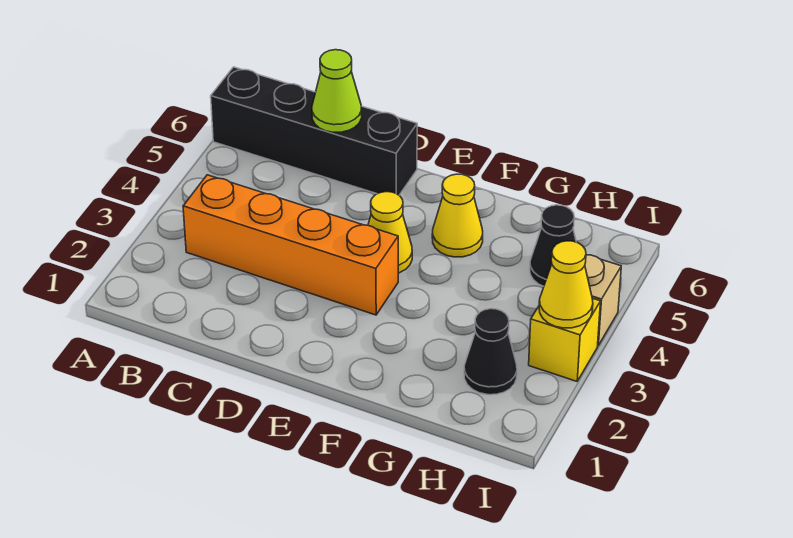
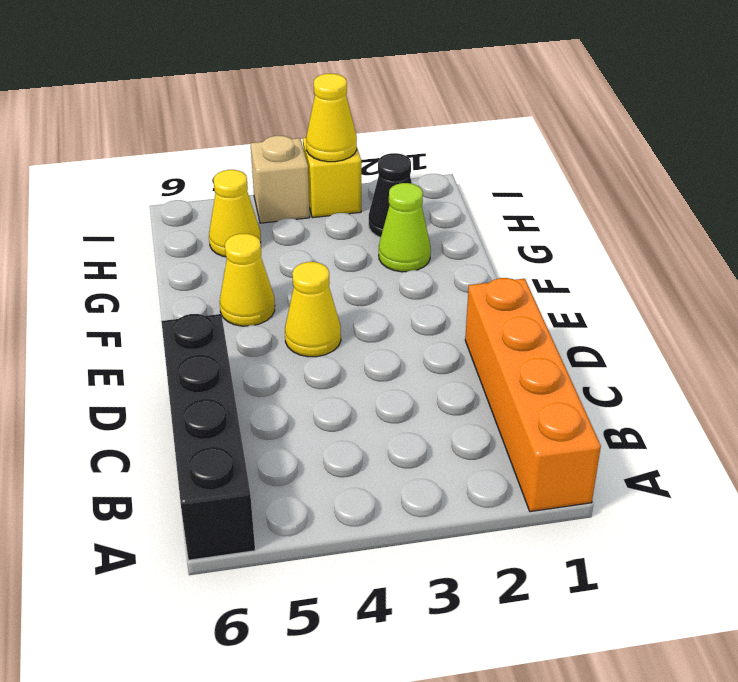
orange brick B3:E3 level 1 -> orange brick A1:D1 level 1
lime cone C6 level 2 -> lime cone G2 level 1
black cone H5 level 1 -> yellow cone H5 level 1

